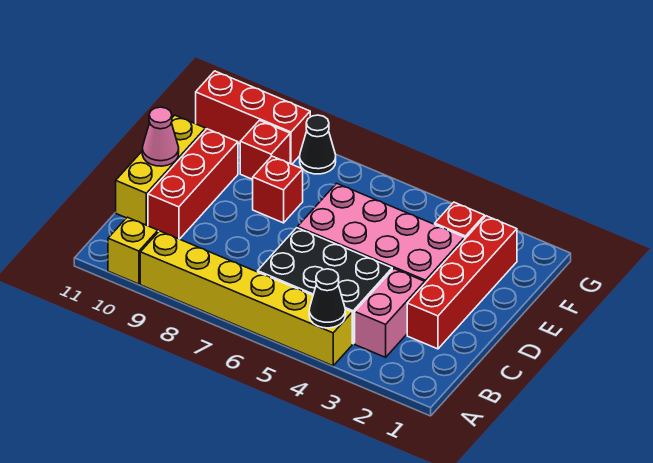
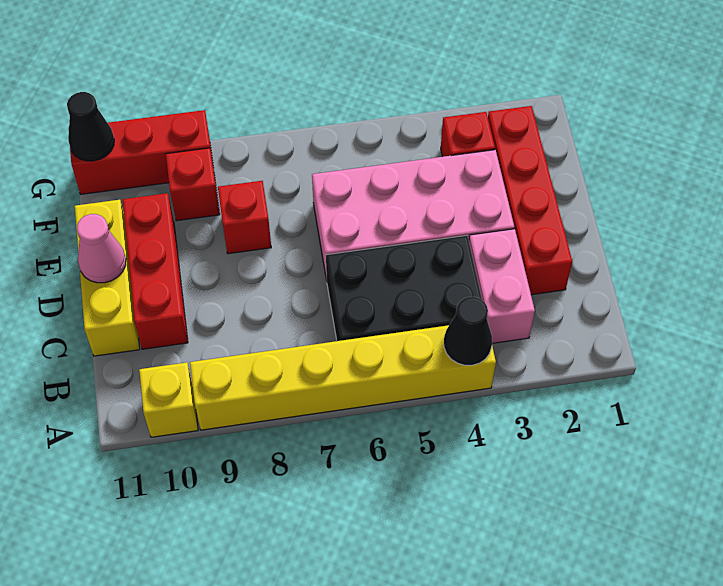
black cone G8 level 1 -> black cone G11 level 2

